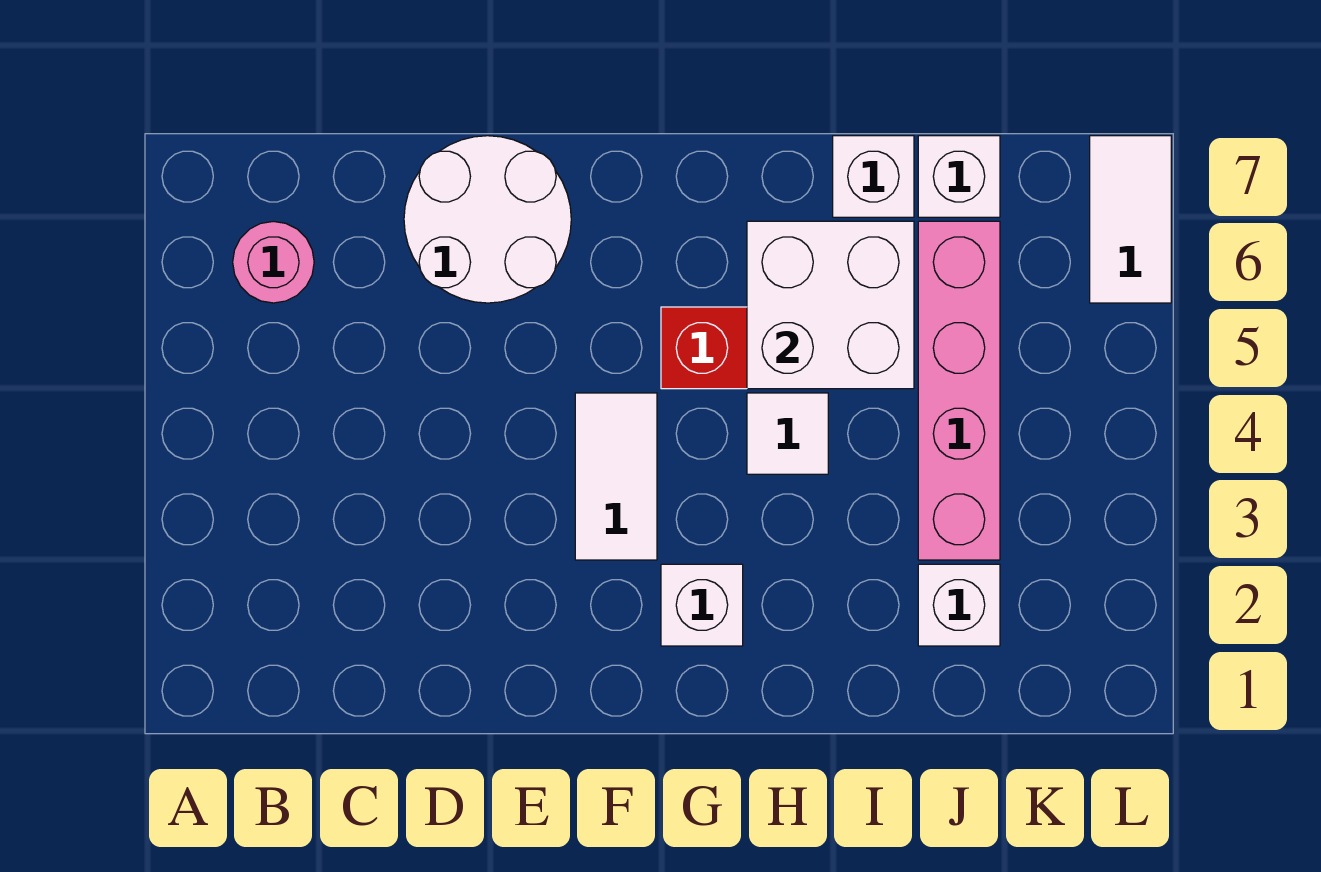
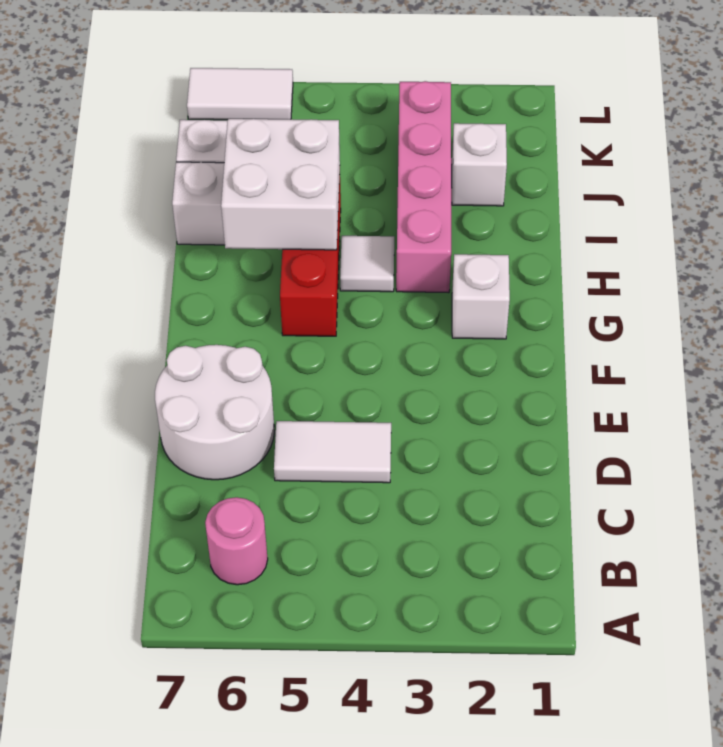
white tile F3:F4 level 1 -> white tile D4:D5 level 1
pink brick J3:J6 level 1 -> pink brick H3:K3 level 1

